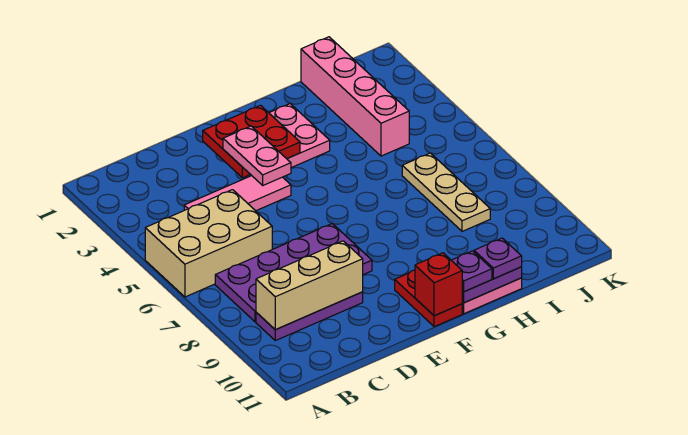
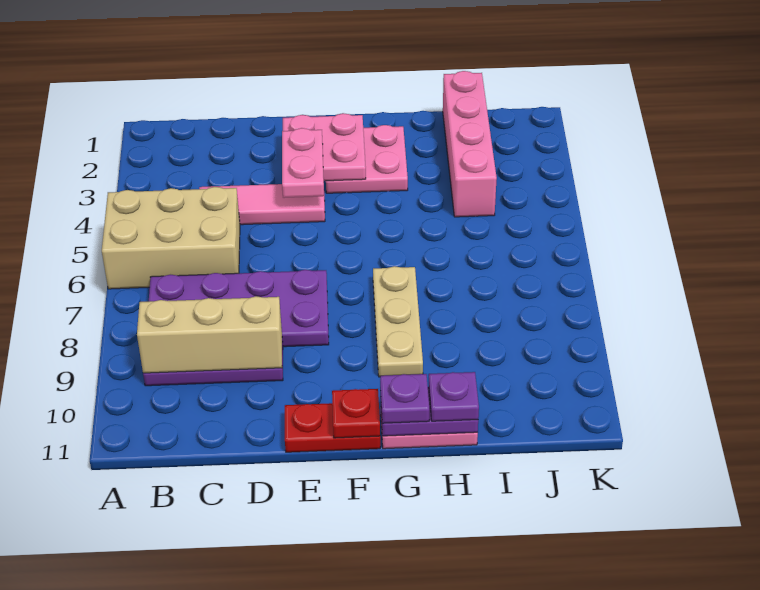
red plate E2:F3 level 2 -> pink plate E2:F3 level 2
red plate F10:F11 level 1 -> red plate E11:F11 level 1
red brick F11 level 2 -> red plate F11 level 2
tan plate I6:I8 level 1 -> tan plate G7:G9 level 1

